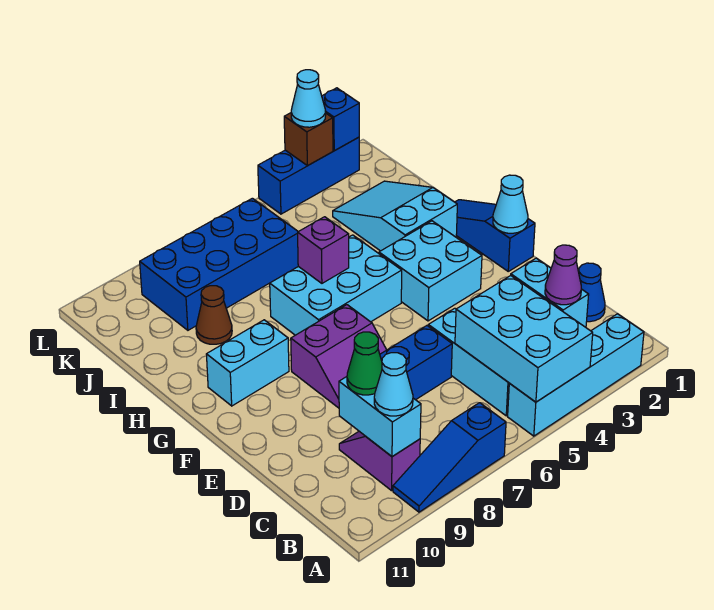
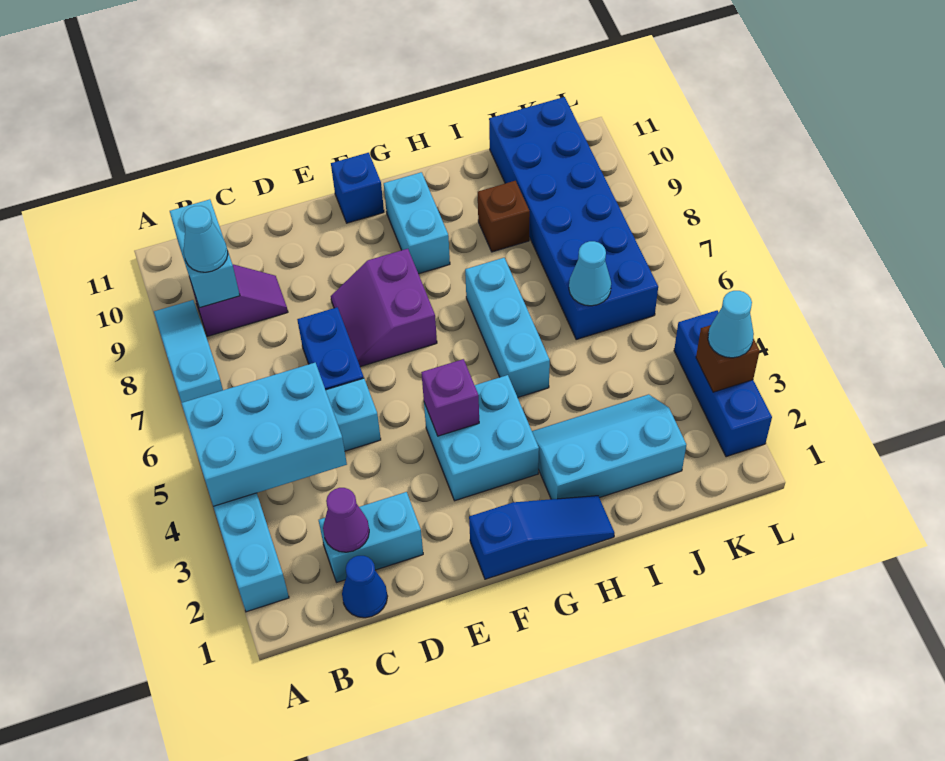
blue slope A7:A9 level 1 top 7 -> cyan slope A7:A9 level 1 top 7
cyan brick B9:C9 level 2 -> cyan brick B9:B10 level 2
green cone C9 level 3 -> none
cyan cone F1 level 2 -> cyan cone J6 level 2
cyan brick G5:H7 level 1 -> cyan brick H5:H7 level 1
cyan slope H2:J3 level 1 top H -> cyan slope H2:J3 level 1 top 2
purple brick H6 level 2 -> purple brick F4 level 2
brown cone I9 level 1 -> brown brick I9 level 1
blue brick J6:K9 level 1 -> blue brick J6:K11 level 1
blue brick L2 level 2 -> blue brick F11 level 1

